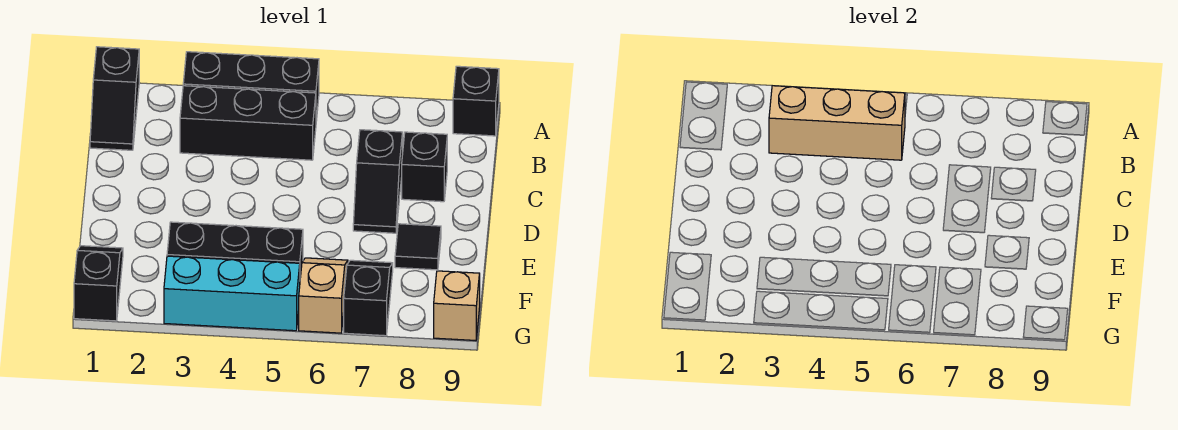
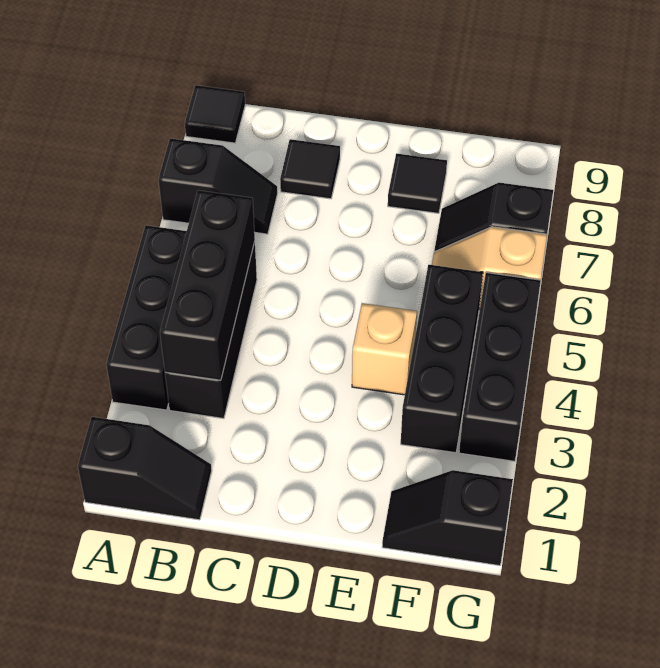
black brick A9 level 1 -> black tile A9 level 1
tan brick B3:B5 level 2 -> black brick B3:B5 level 2
black slope C7:D7 level 1 top C -> black slope A7:B7 level 1 top A
black brick C8 level 1 -> black tile C8 level 1
cyan brick G3:G5 level 1 -> black brick G3:G5 level 1
tan brick G9 level 1 -> tan brick E4 level 1

